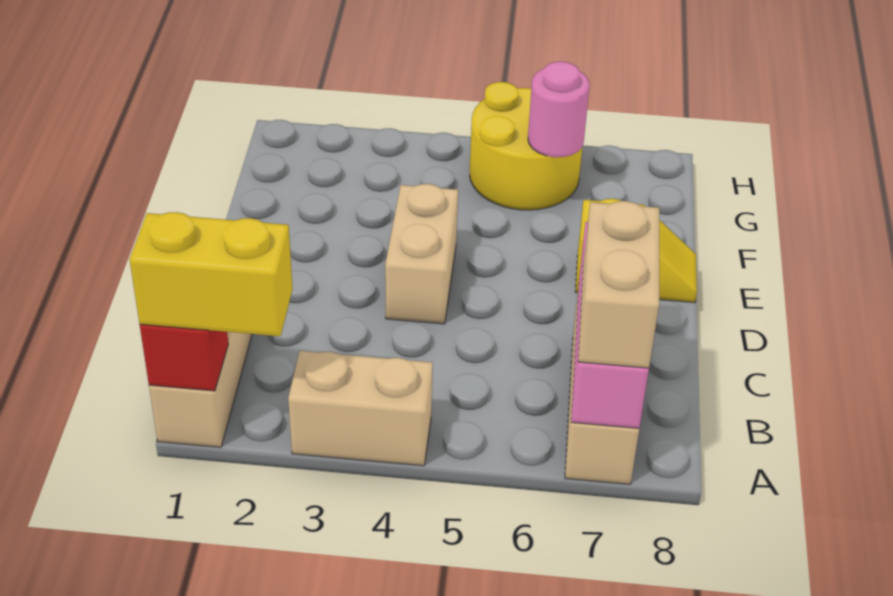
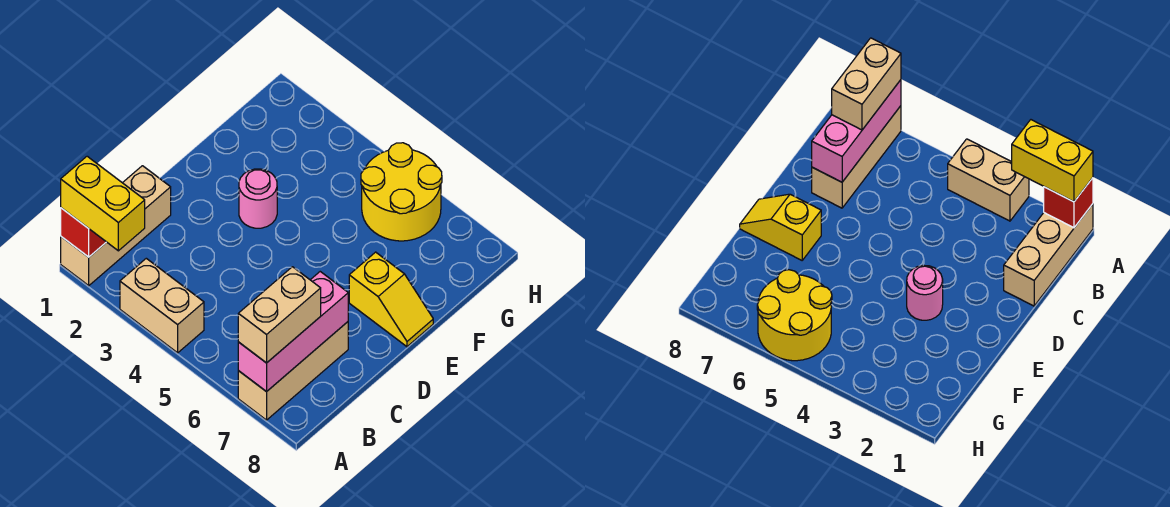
tan brick D4:E4 level 1 -> none
pink round brick G6 level 2 -> pink round brick E3 level 1

